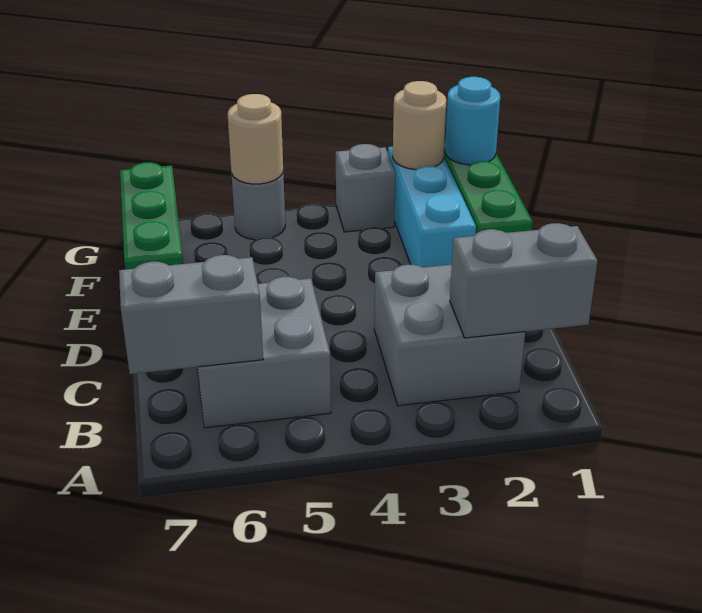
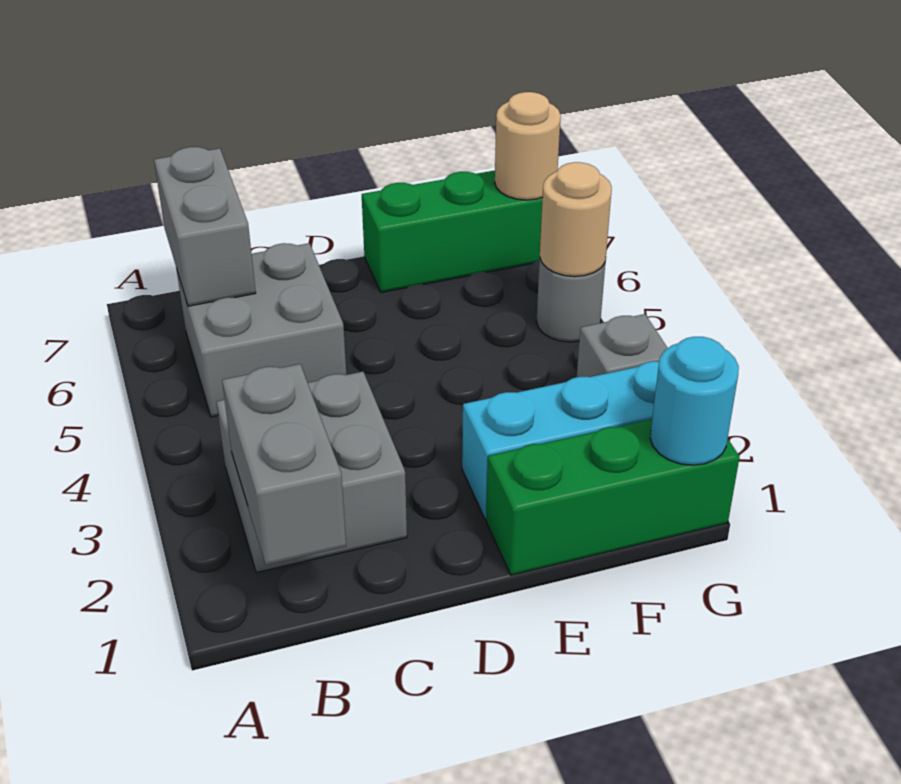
tan round brick G2 level 2 -> tan round brick G7 level 2

